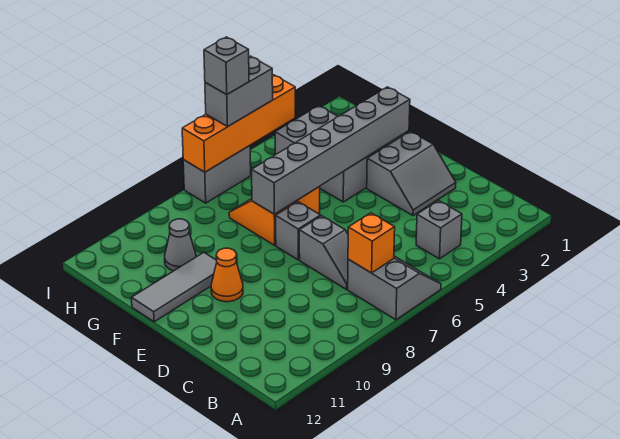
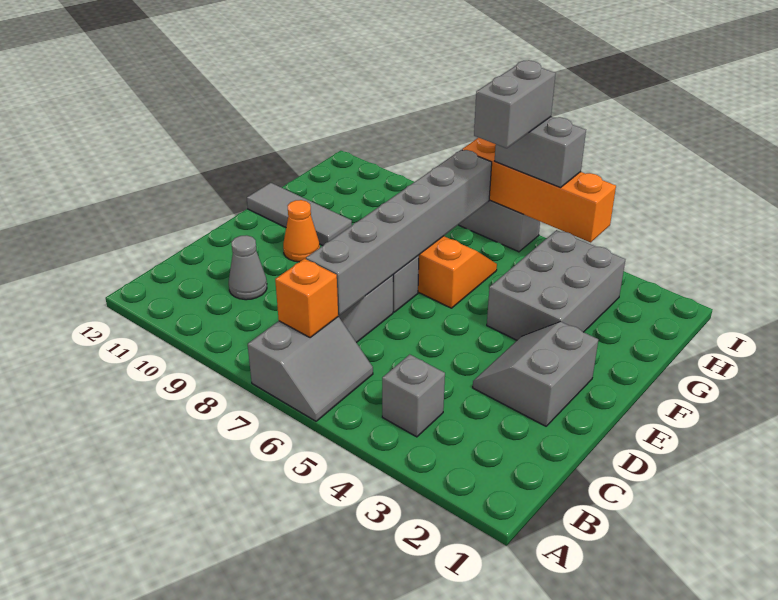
grey slope D2:E3 level 1 top E -> grey slope D2:E3 level 1 top 2
grey brick F2:F7 level 2 -> grey brick C7:H7 level 2
grey cone G10 level 1 -> grey cone C10 level 1
grey brick I6 level 4 -> grey brick H6:I6 level 4

